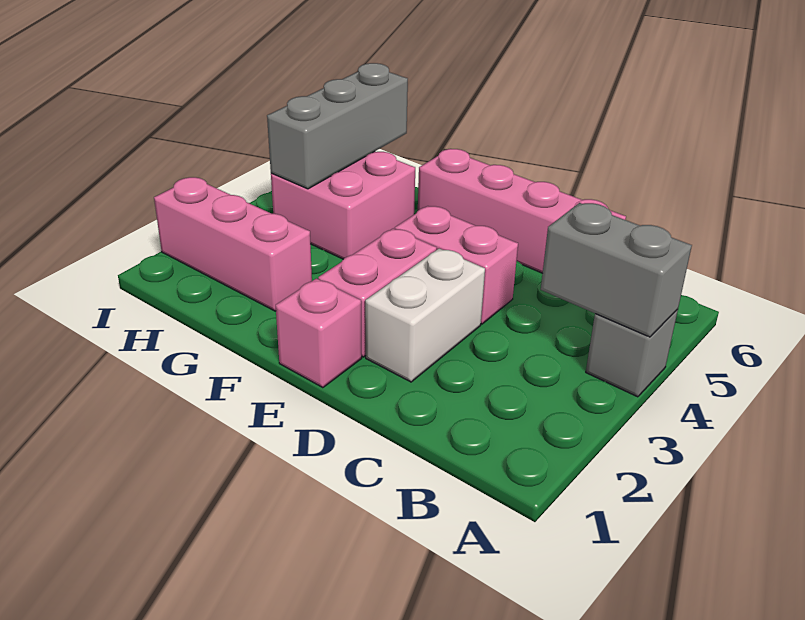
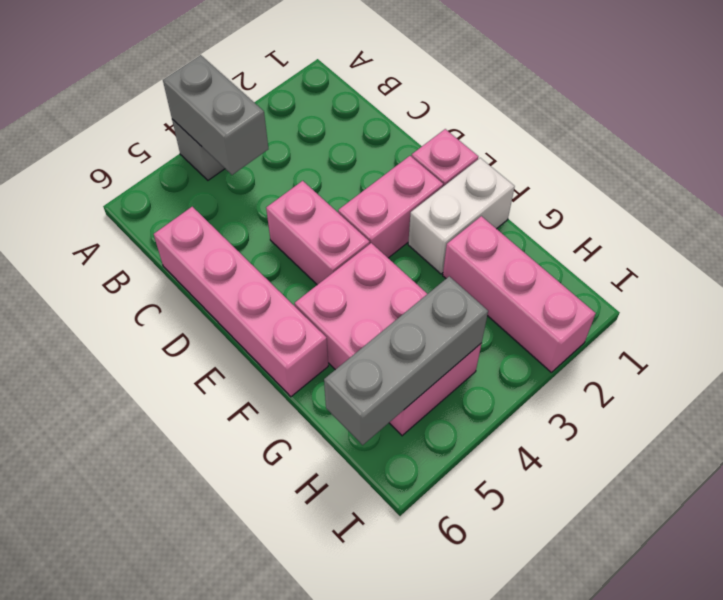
white brick D2:D3 level 1 -> white brick F1:F2 level 1
pink brick G4:H5 level 1 -> pink brick F4:H5 level 1

